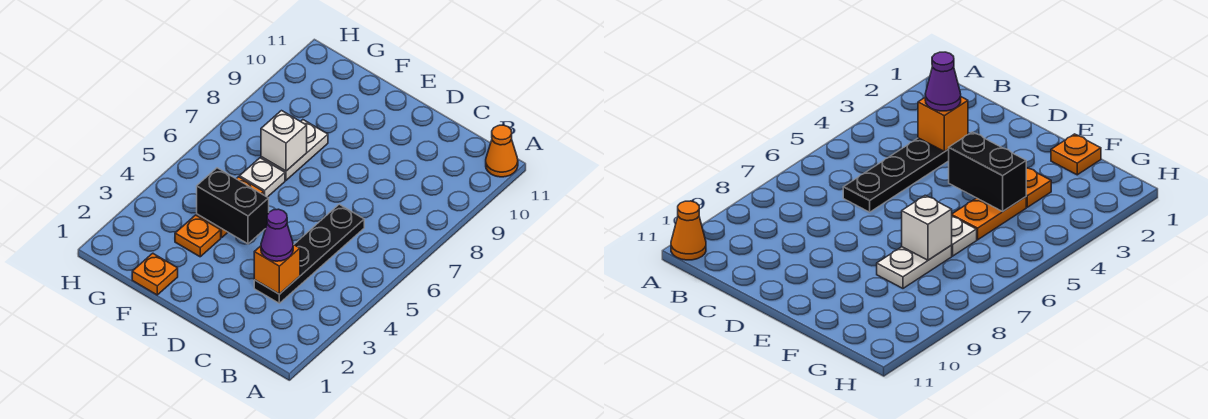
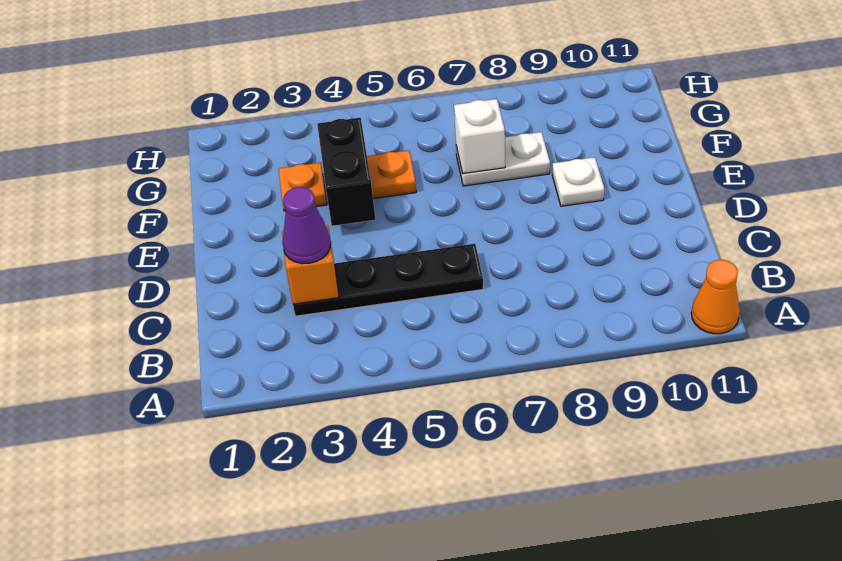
orange plate F1 level 1 -> none
white plate F6 level 1 -> white plate E9 level 1

